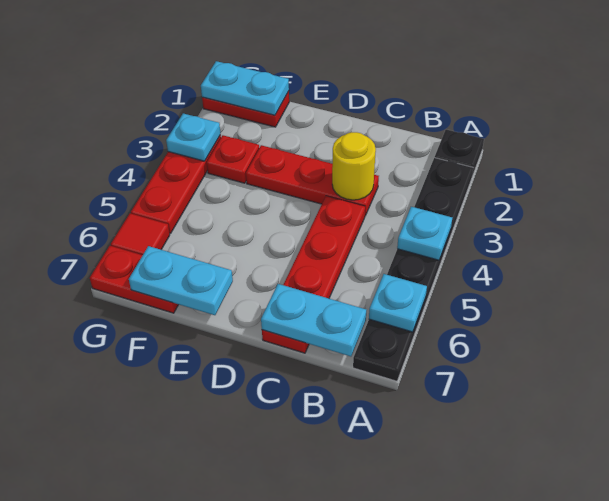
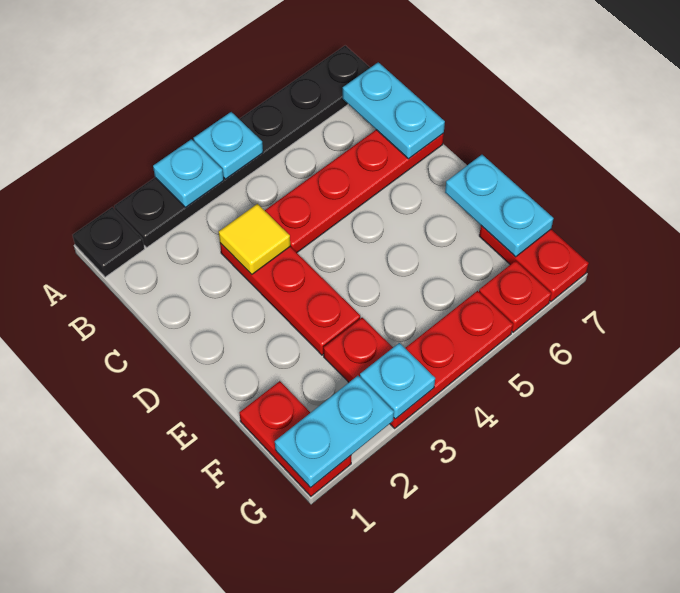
cyan plate A6 level 2 -> cyan plate A3 level 2
yellow round brick C3 level 2 -> yellow tile C3 level 2
cyan plate F1:G1 level 2 -> cyan plate G1:G2 level 2
red tile G6 level 1 -> red plate G6 level 1

